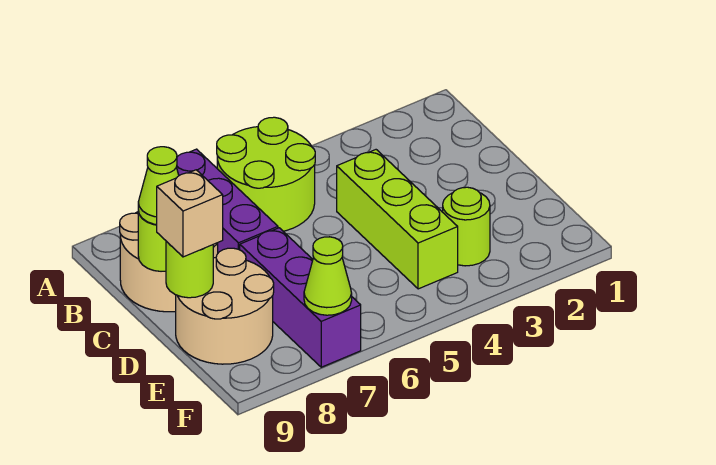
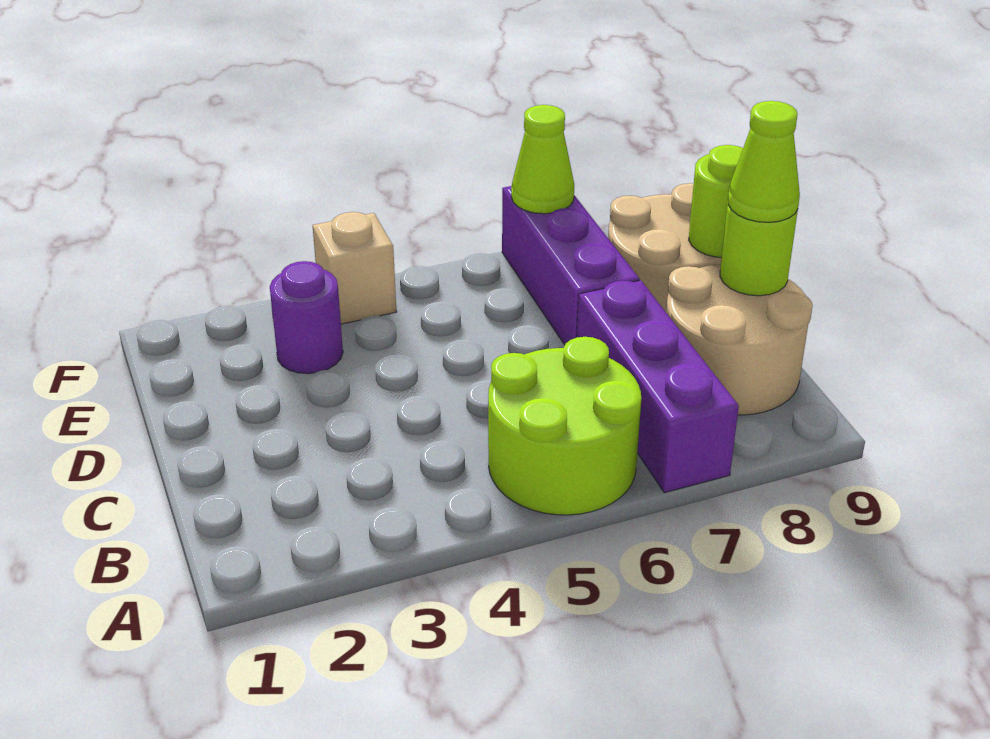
lime brick C4:E4 level 1 -> none
tan brick D9 level 3 -> tan brick F4 level 1
lime round brick E3 level 1 -> purple round brick E3 level 1

